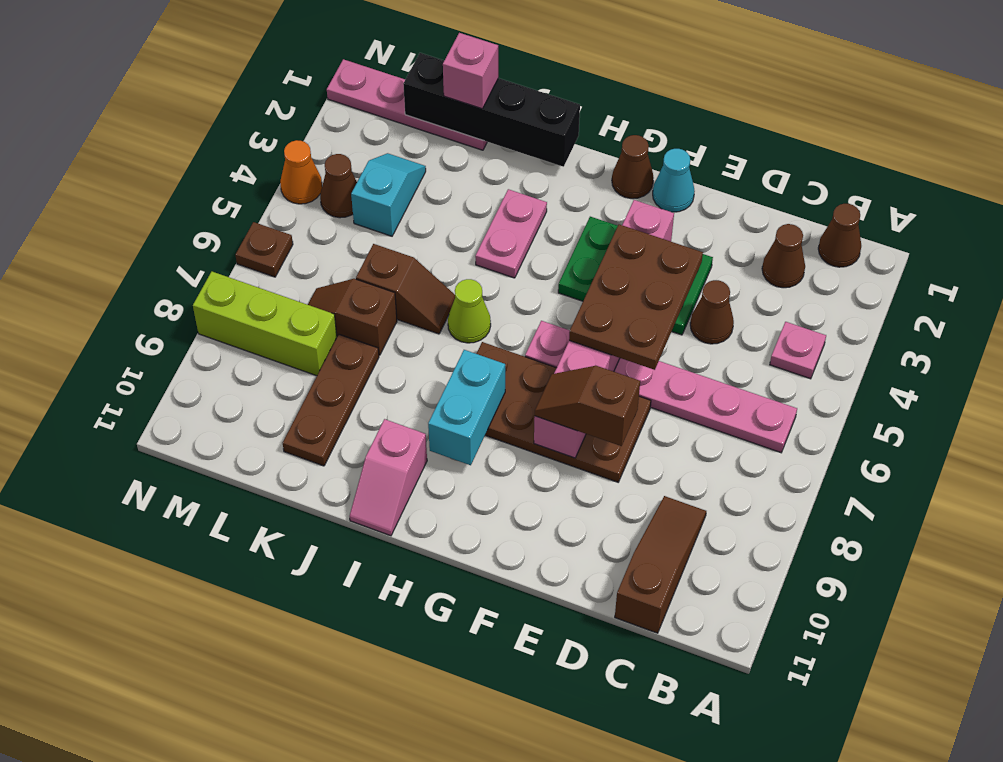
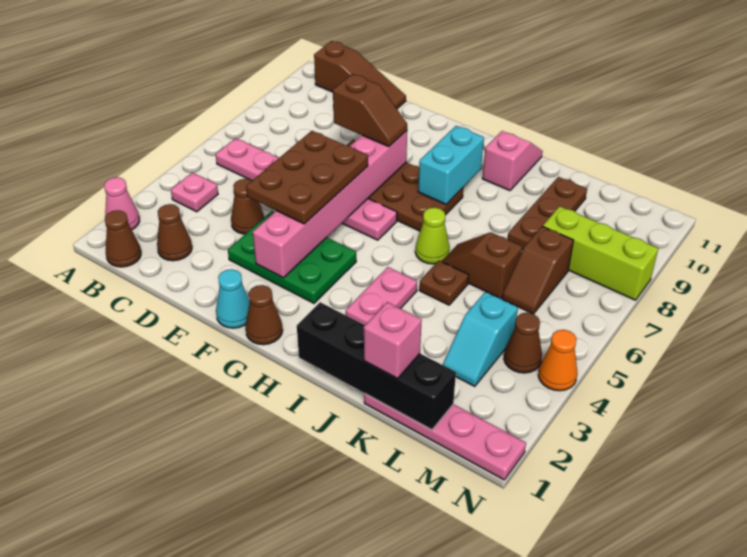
none -> pink cone A2 level 1
brown slope C9:C11 level 1 top 11 -> brown slope B11:D11 level 1 top B
brown slope K7:L7 level 1 top K -> brown slope L6:L7 level 1 top 7
brown plate N6 level 1 -> brown plate J5 level 1

